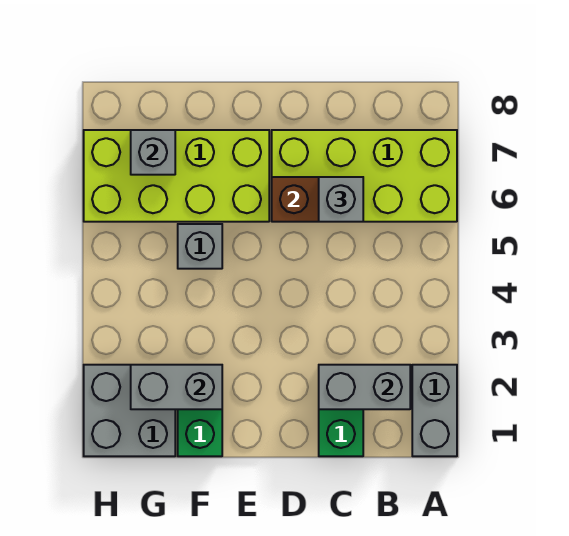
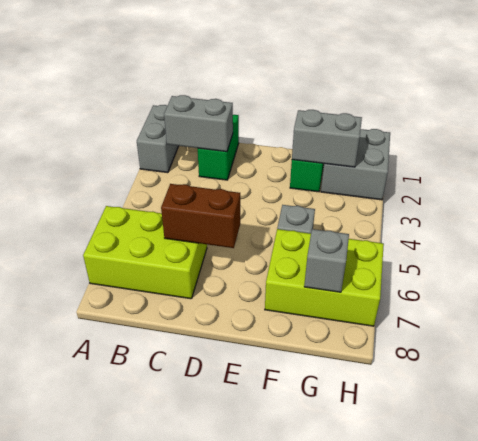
lime brick A6:D7 level 1 -> lime brick A6:C7 level 1
grey brick C6 level 3 -> none
lime brick E6:H7 level 1 -> lime brick F6:H7 level 1

